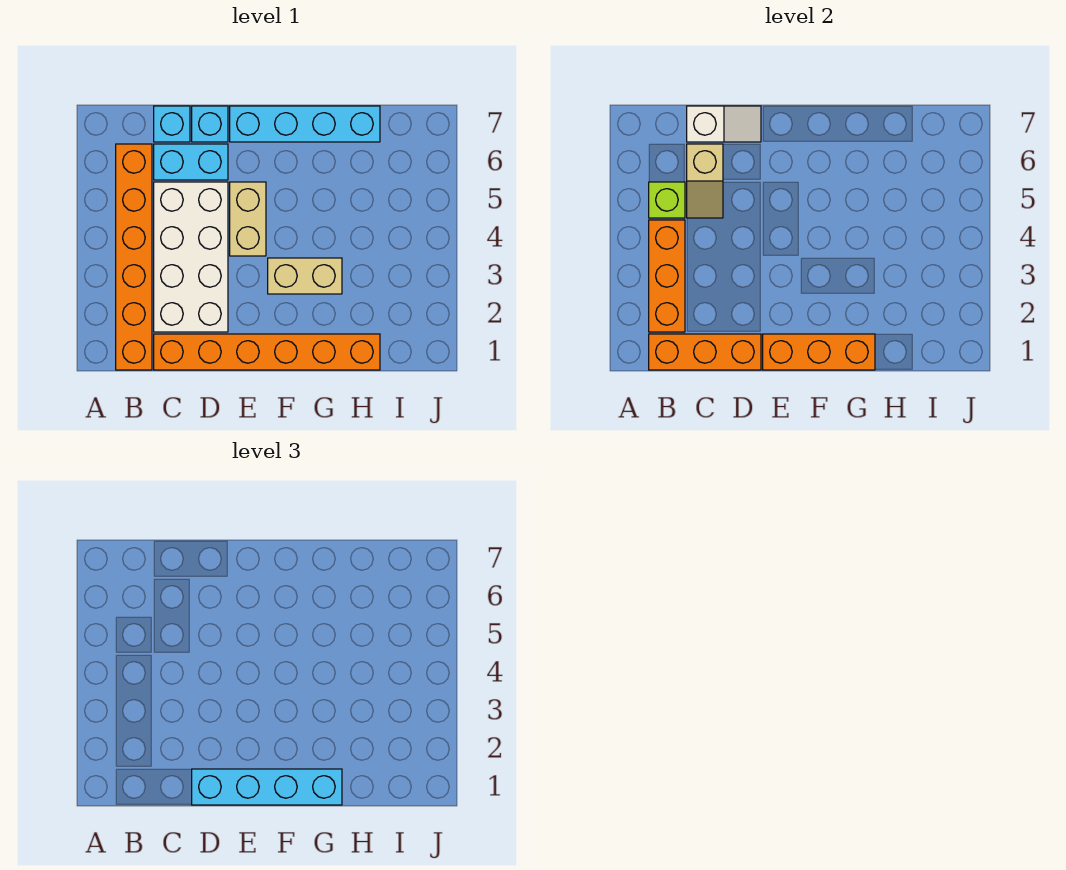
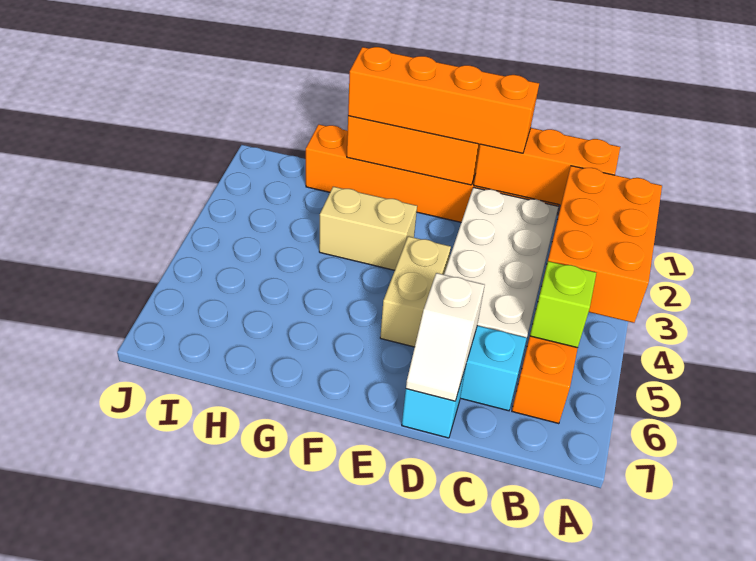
orange brick B2:B4 level 2 -> orange brick A2:B4 level 2
tan slope C5:C6 level 2 top 6 -> none
cyan brick C7 level 1 -> none
white slope C7:D7 level 2 top C -> white slope D6:D7 level 2 top 6
cyan brick D1:G1 level 3 -> orange brick D1:G1 level 3
cyan brick E7:H7 level 1 -> none

